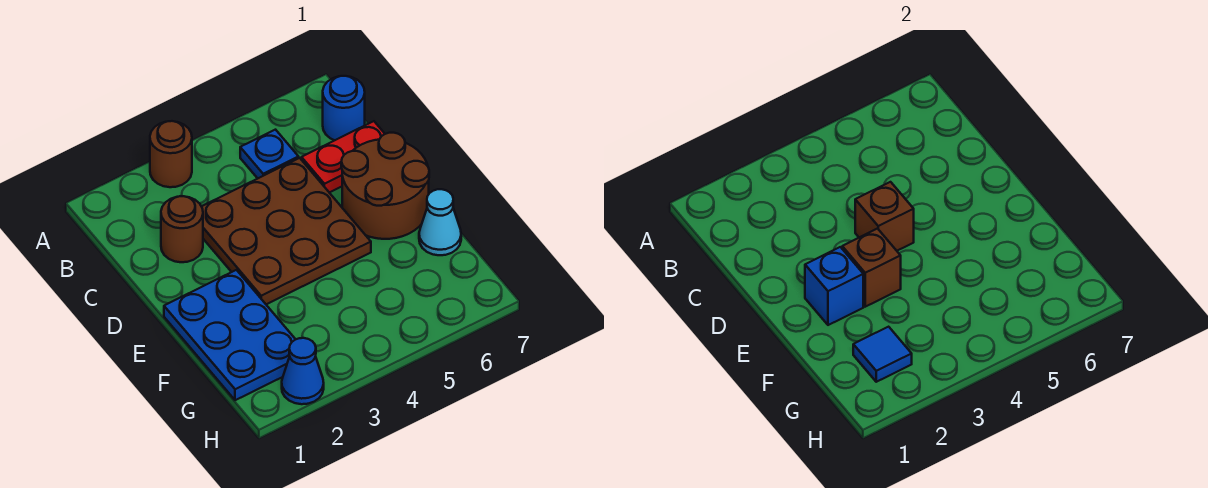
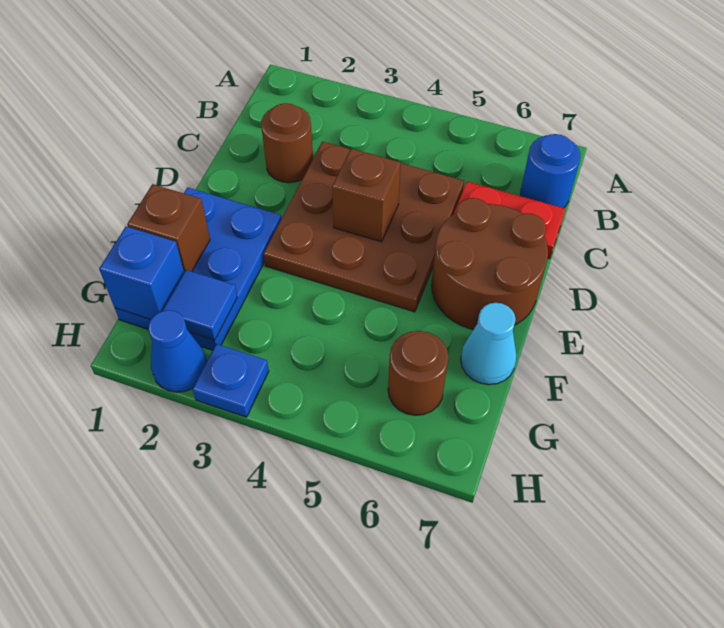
brown round brick A3 level 1 -> brown round brick G6 level 1
blue plate B5 level 1 -> blue plate H3 level 1
blue brick E2 level 2 -> blue brick G1 level 2
brown brick E3 level 2 -> brown brick F1 level 2

